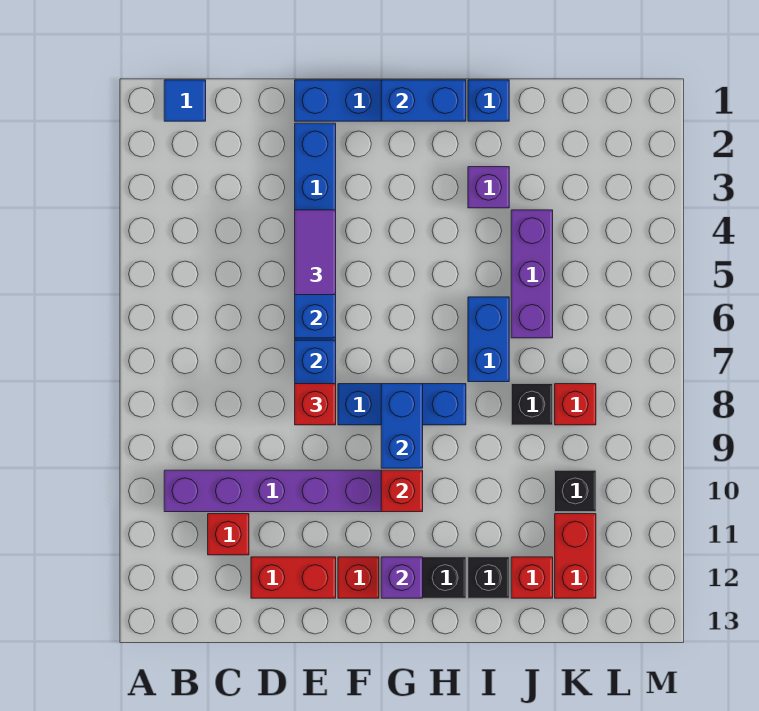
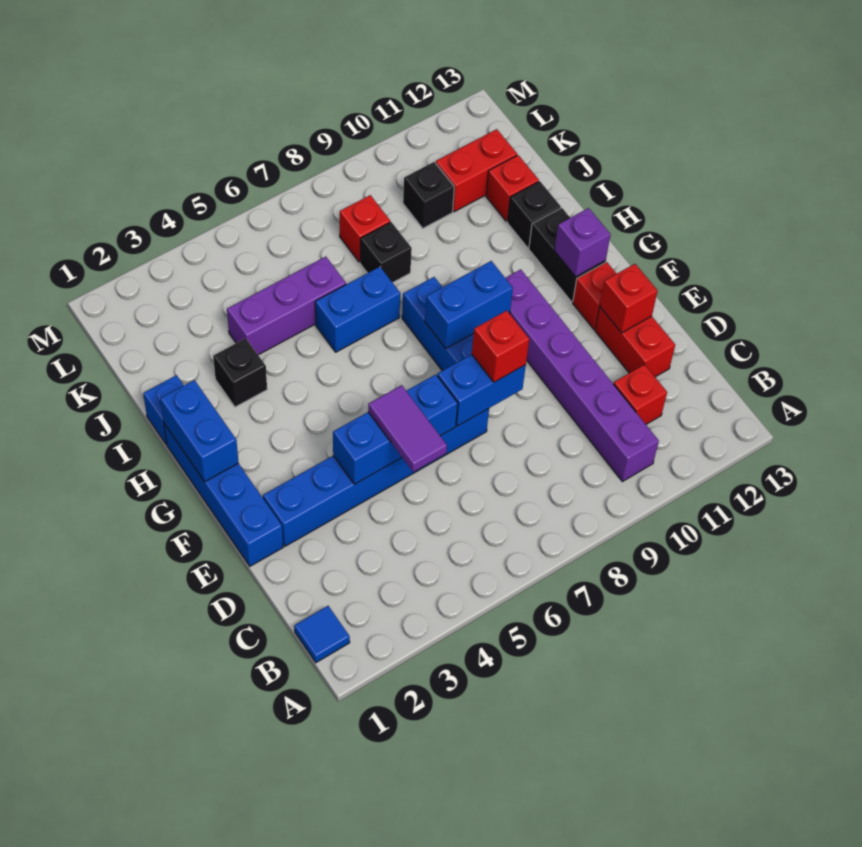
purple tile E4:E5 level 3 -> purple tile D5:E5 level 3
red brick G10 level 2 -> red brick E12 level 2
purple brick I3 level 1 -> black brick I3 level 1

